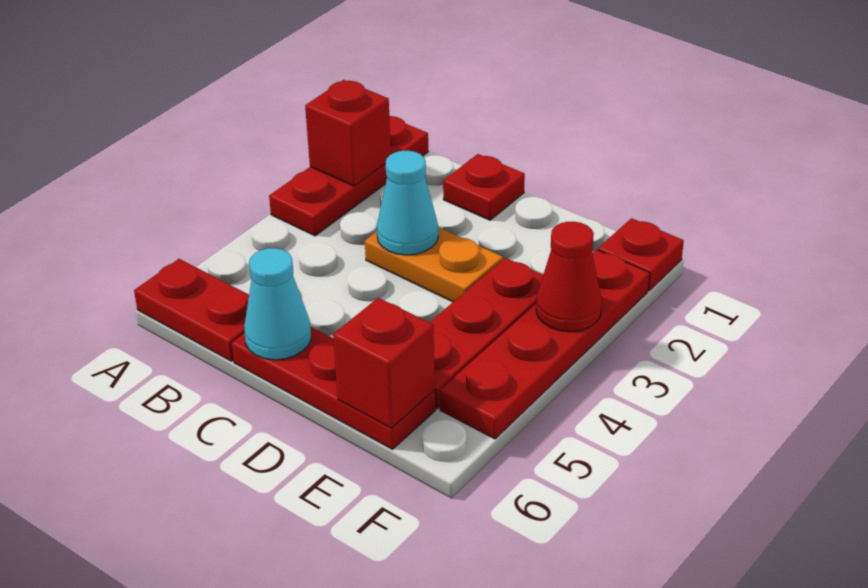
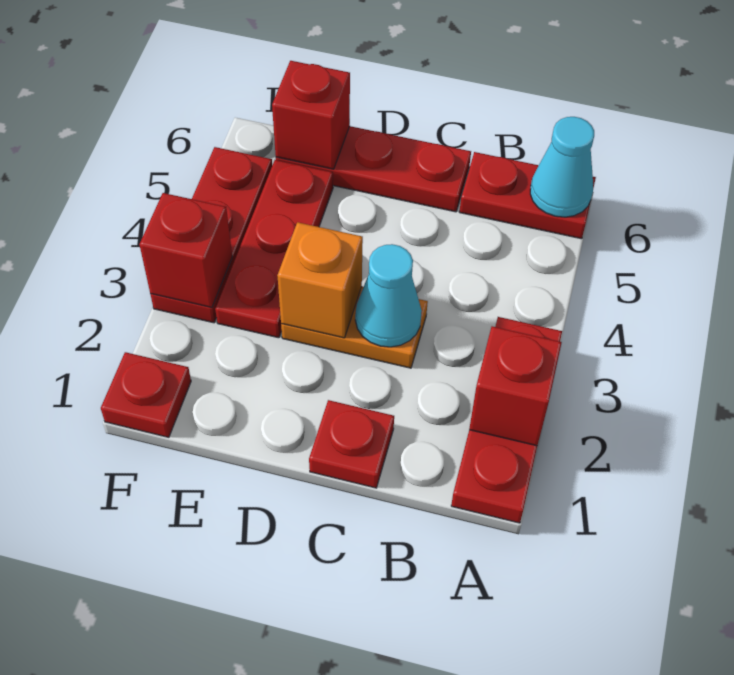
cyan cone C6 level 2 -> cyan cone A6 level 2
none -> orange brick D3 level 2
red plate F2:F5 level 1 -> red plate F3:F5 level 1
red cone F3 level 2 -> red brick F3 level 2

